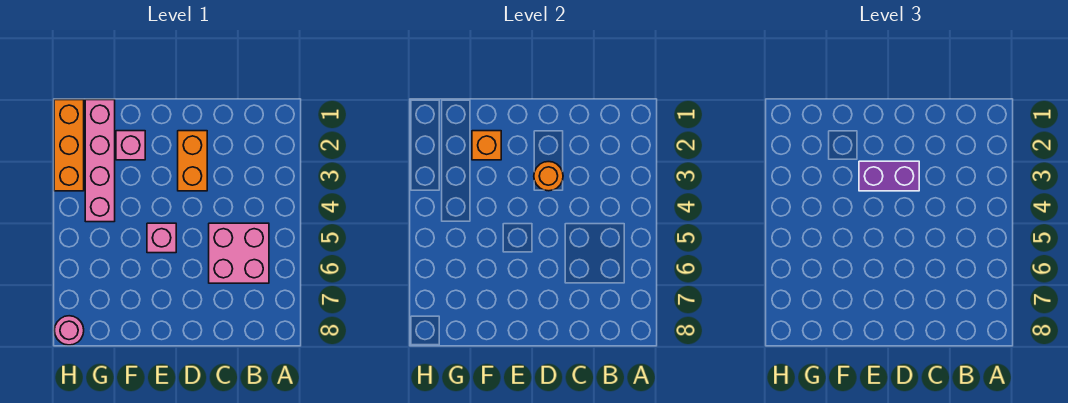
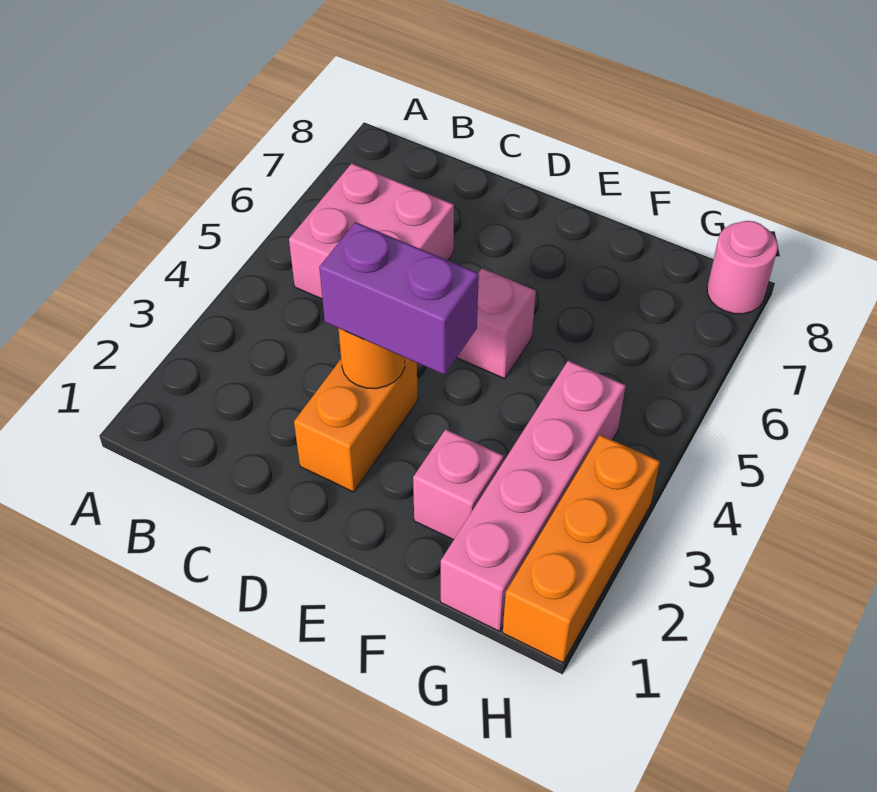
orange brick F2 level 2 -> none

